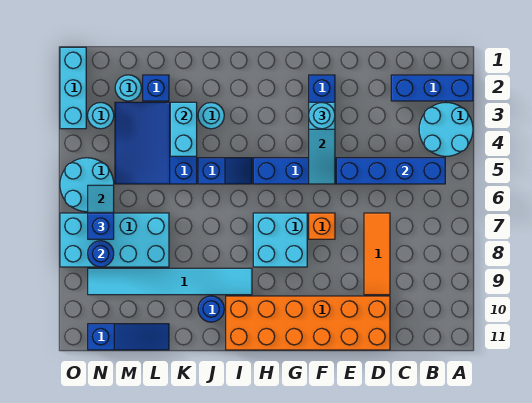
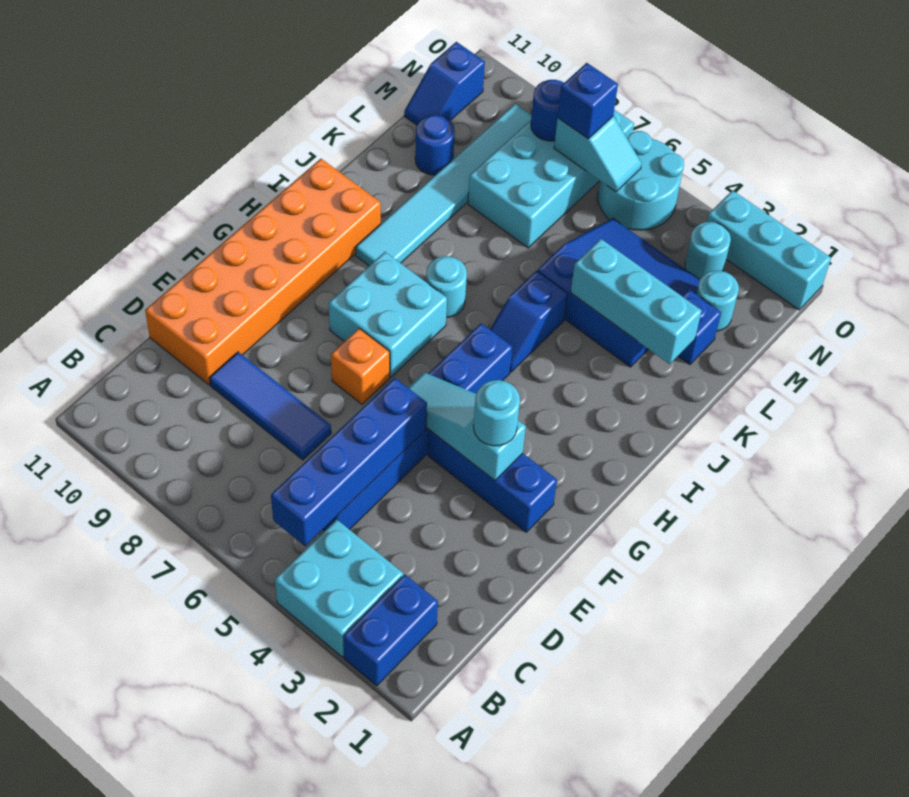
blue brick A2:C2 level 1 -> blue brick A2:B2 level 1
cyan round brick A3:B4 level 1 -> cyan brick A3:B4 level 1
orange tile D7:D9 level 1 -> blue tile D7:D9 level 1
cyan round brick J3 level 1 -> cyan round brick I7 level 1
blue round brick J10 level 1 -> blue round brick L10 level 1
cyan brick K3:K4 level 2 -> cyan brick K2:K4 level 2
blue slope L11:N11 level 1 top N -> blue slope M11:N11 level 1 top N

